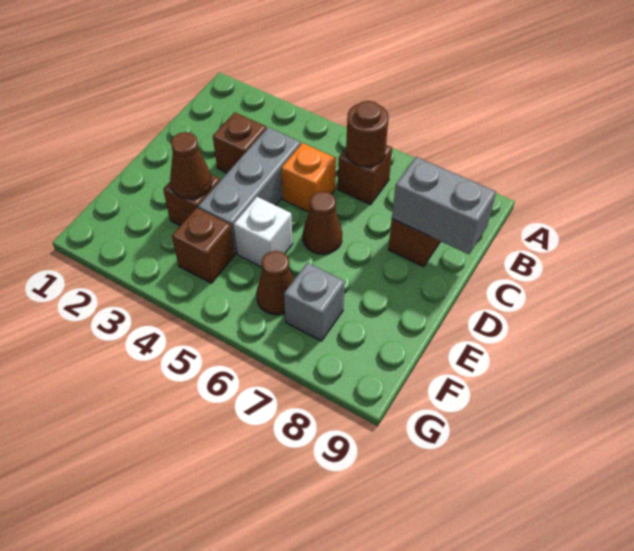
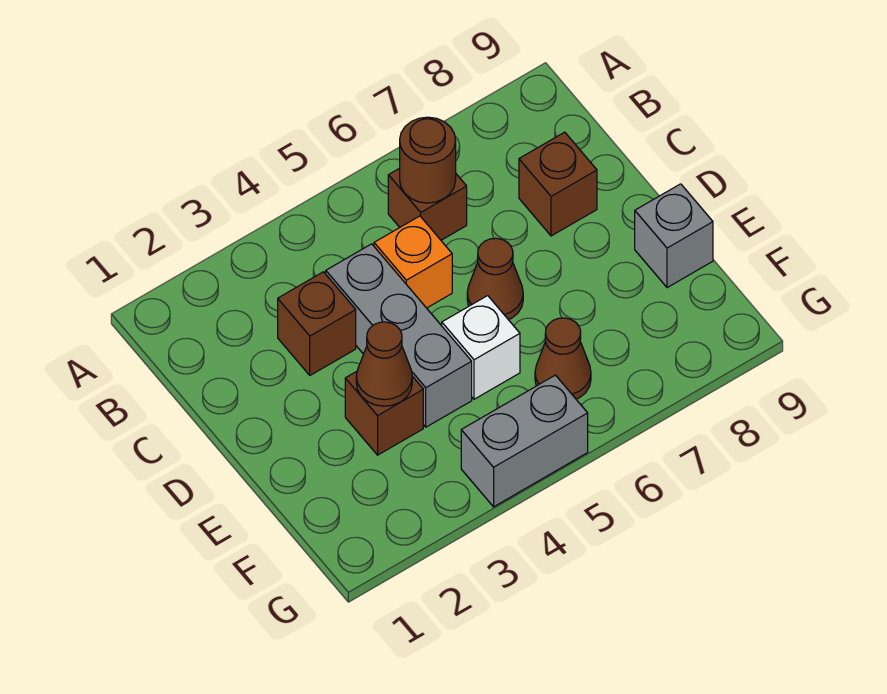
grey brick C8:C9 level 2 -> grey brick G4:G5 level 1
brown brick F4 level 1 -> none
grey brick F7 level 1 -> grey brick E9 level 1

